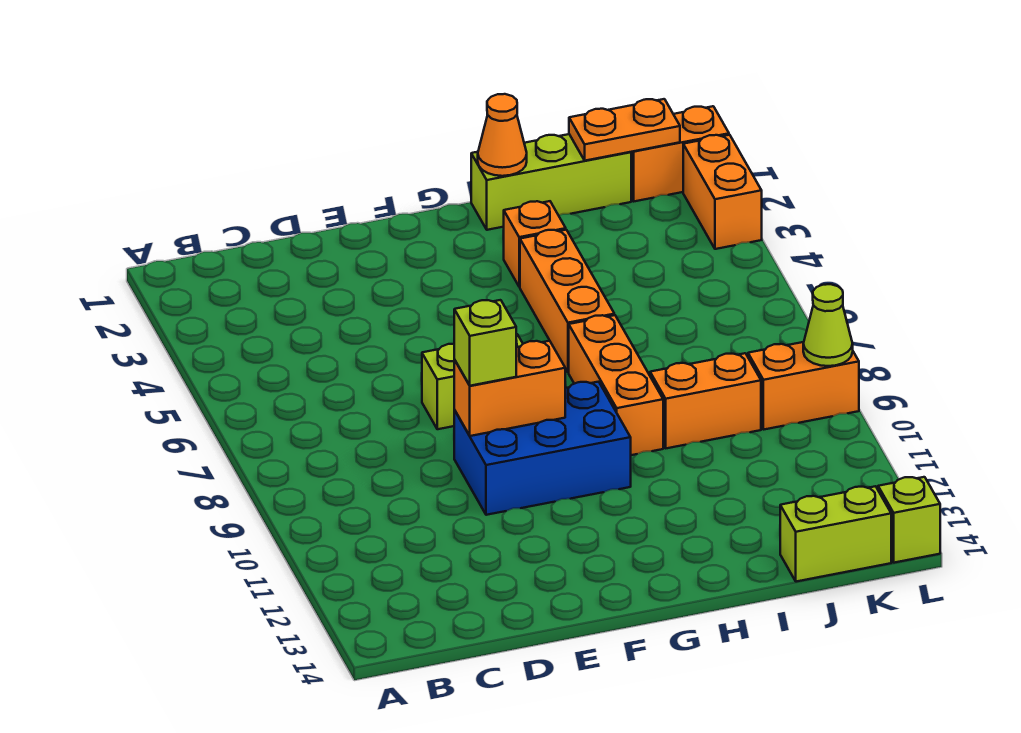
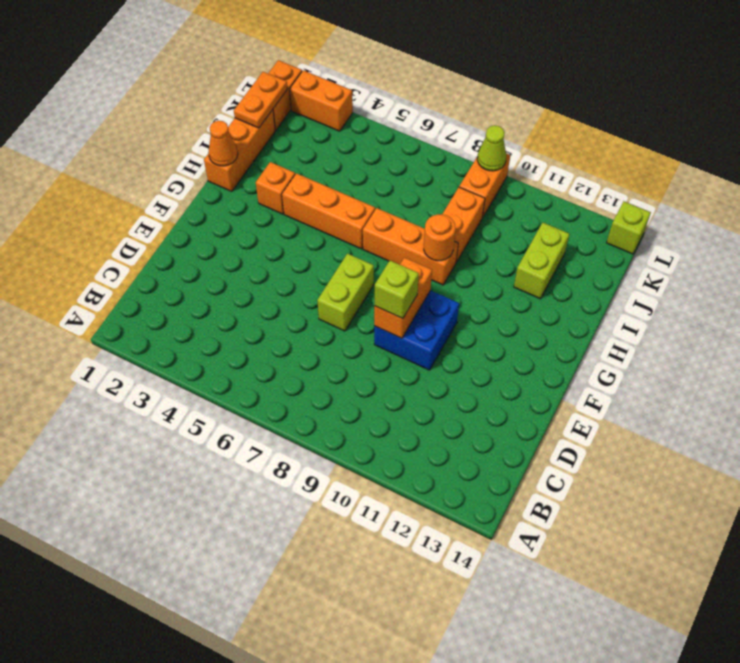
blue brick E9:G10 level 1 -> blue brick E9:F10 level 1
lime brick H1:J1 level 1 -> orange brick H1:J1 level 1
none -> orange round brick H9 level 2
lime brick J14:K14 level 1 -> lime brick I12:J12 level 1

